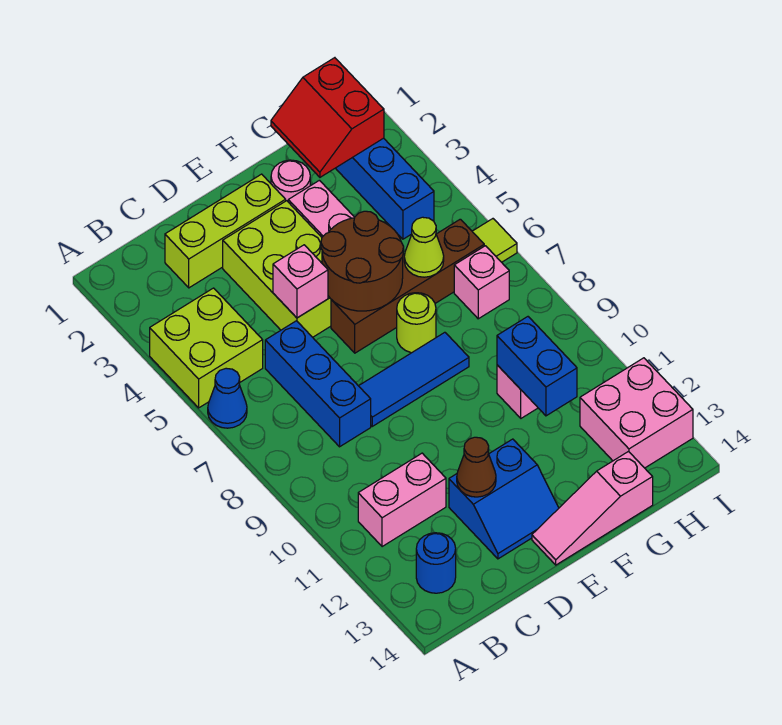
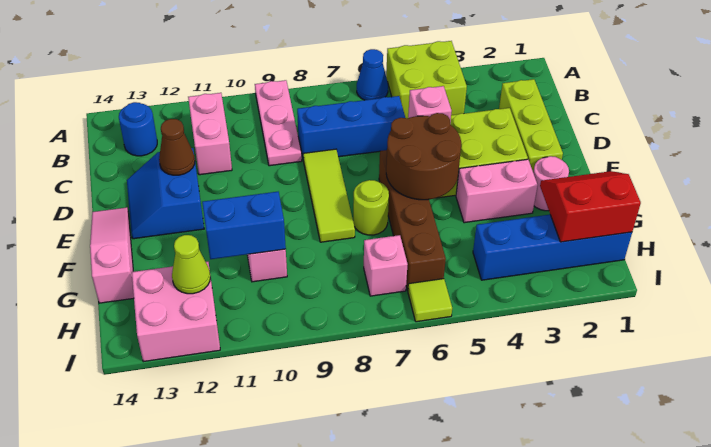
none -> pink plate A9:C9 level 1
blue tile D8:F8 level 1 -> lime tile D8:F8 level 1
lime cone G6 level 2 -> lime cone H12 level 2

